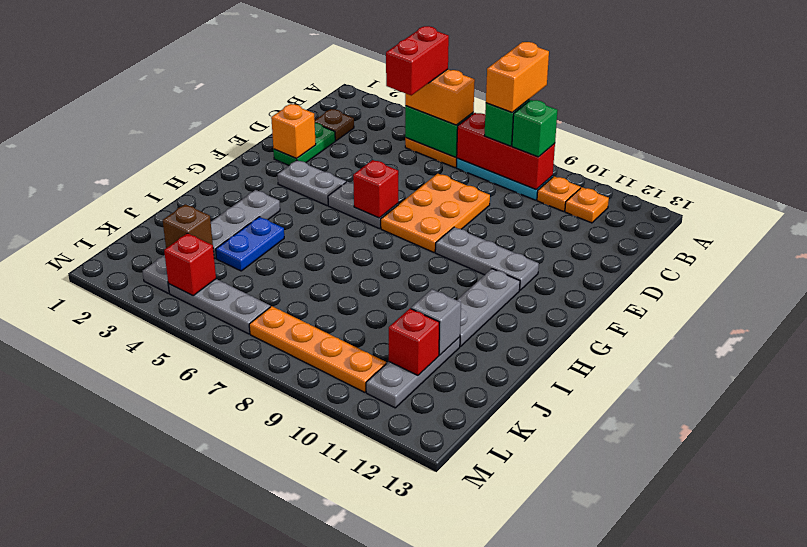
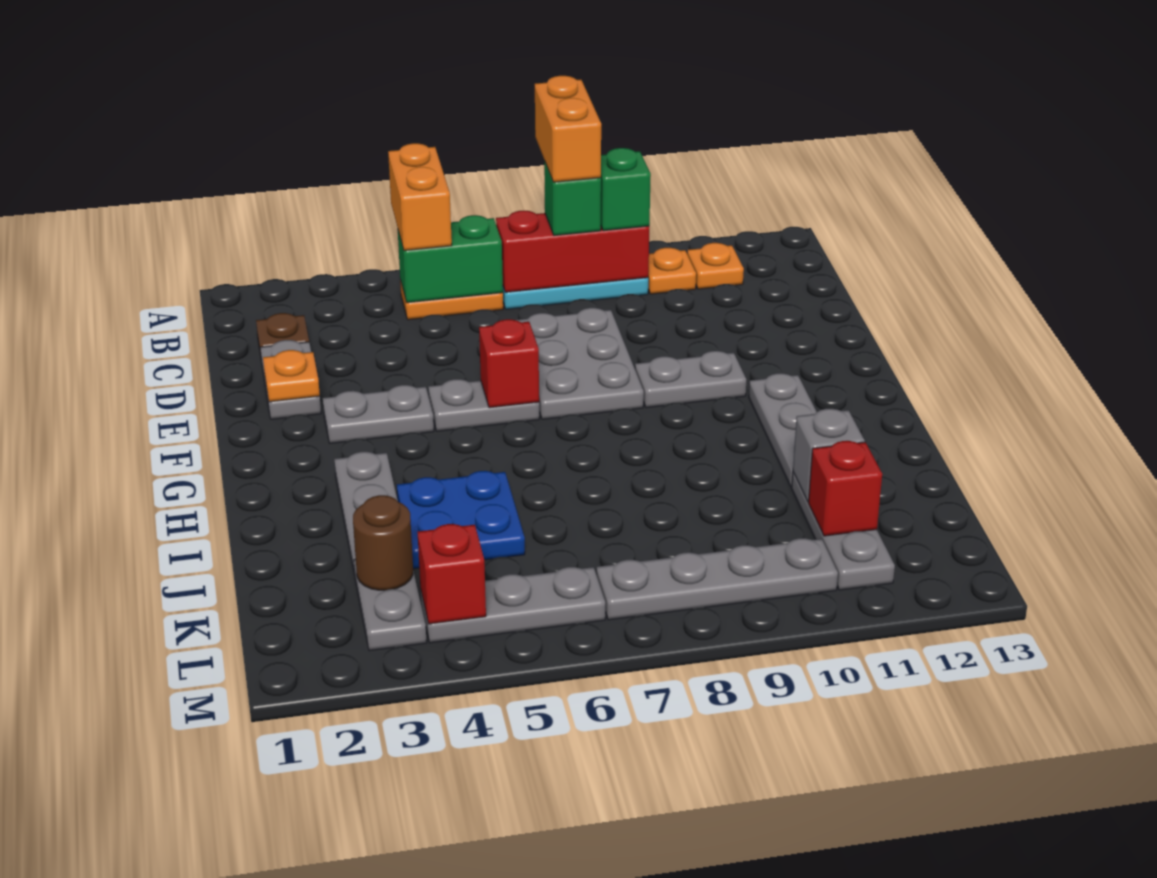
orange brick B5:B6 level 3 -> orange brick A5:B5 level 3
red brick B5:C5 level 4 -> none
green plate D2:E2 level 1 -> grey plate D2:E2 level 1
orange plate D7:F8 level 1 -> grey plate D7:F8 level 1
orange brick E2 level 2 -> orange plate E2 level 2
grey plate F9:F11 level 1 -> grey plate F9:F10 level 1
blue plate I4:J4 level 1 -> blue plate I4:J5 level 1
brown brick K3 level 2 -> brown round brick K3 level 2
orange plate L7:L10 level 1 -> grey plate L7:L10 level 1

